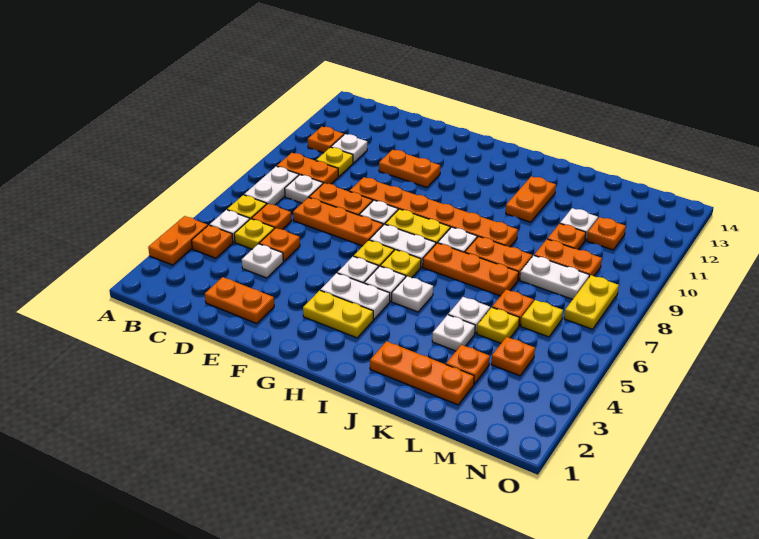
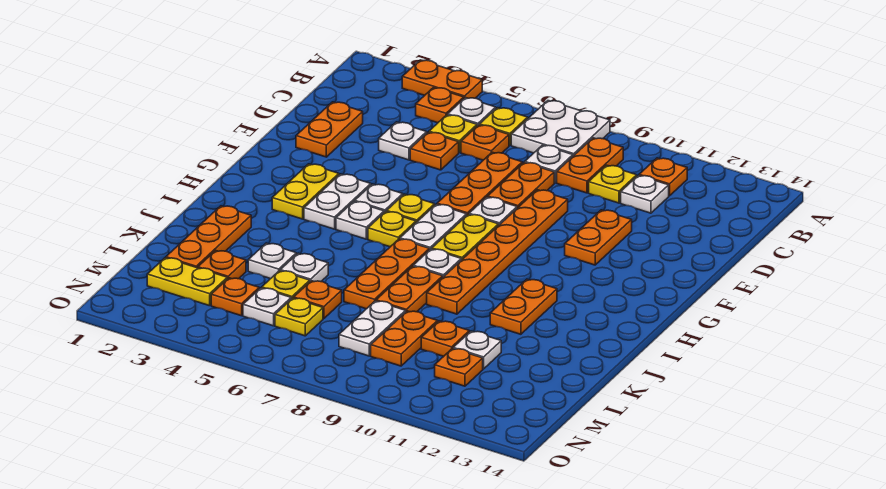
white plate B7:B8 level 1 -> white plate A7:B8 level 1
white plate I5 level 1 -> white plate M5 level 1
orange plate J11:J12 level 1 -> orange plate I11:J11 level 1
yellow plate N7:N8 level 1 -> yellow plate M2:M3 level 1

